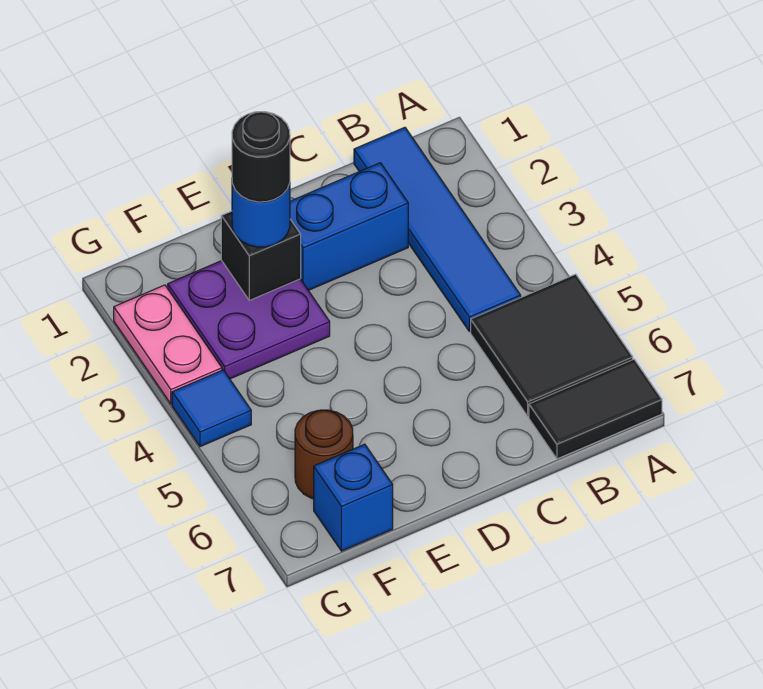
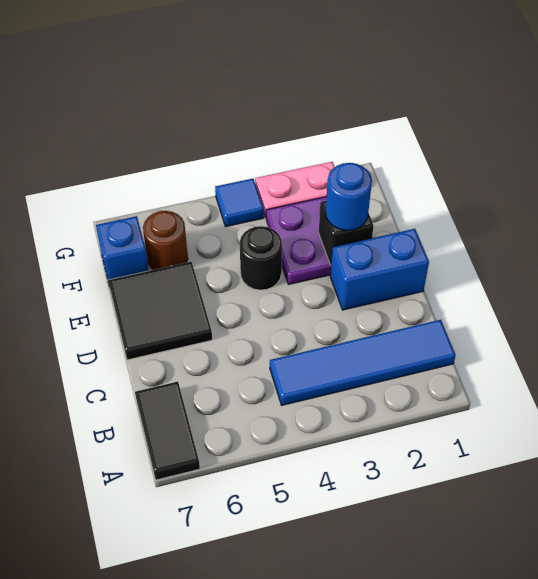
black tile A5:B6 level 1 -> black tile D6:E7 level 1
blue brick C2:D2 level 1 -> blue brick D1:D2 level 1
black round brick E2 level 4 -> black round brick E4 level 1

